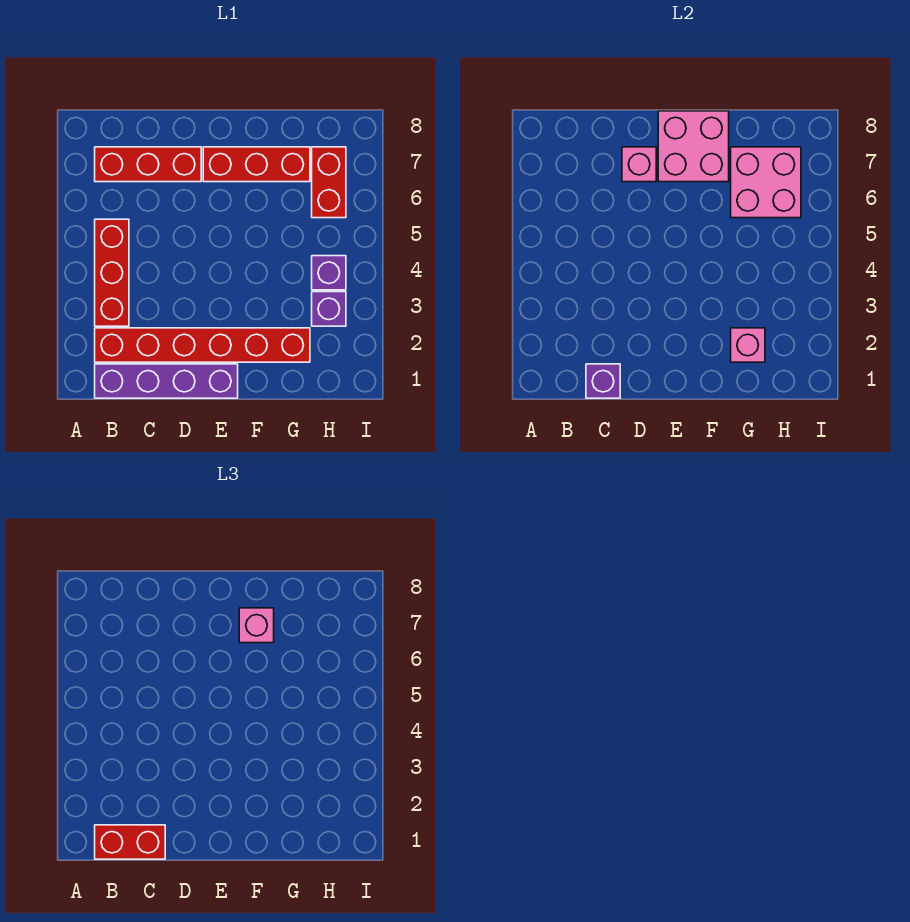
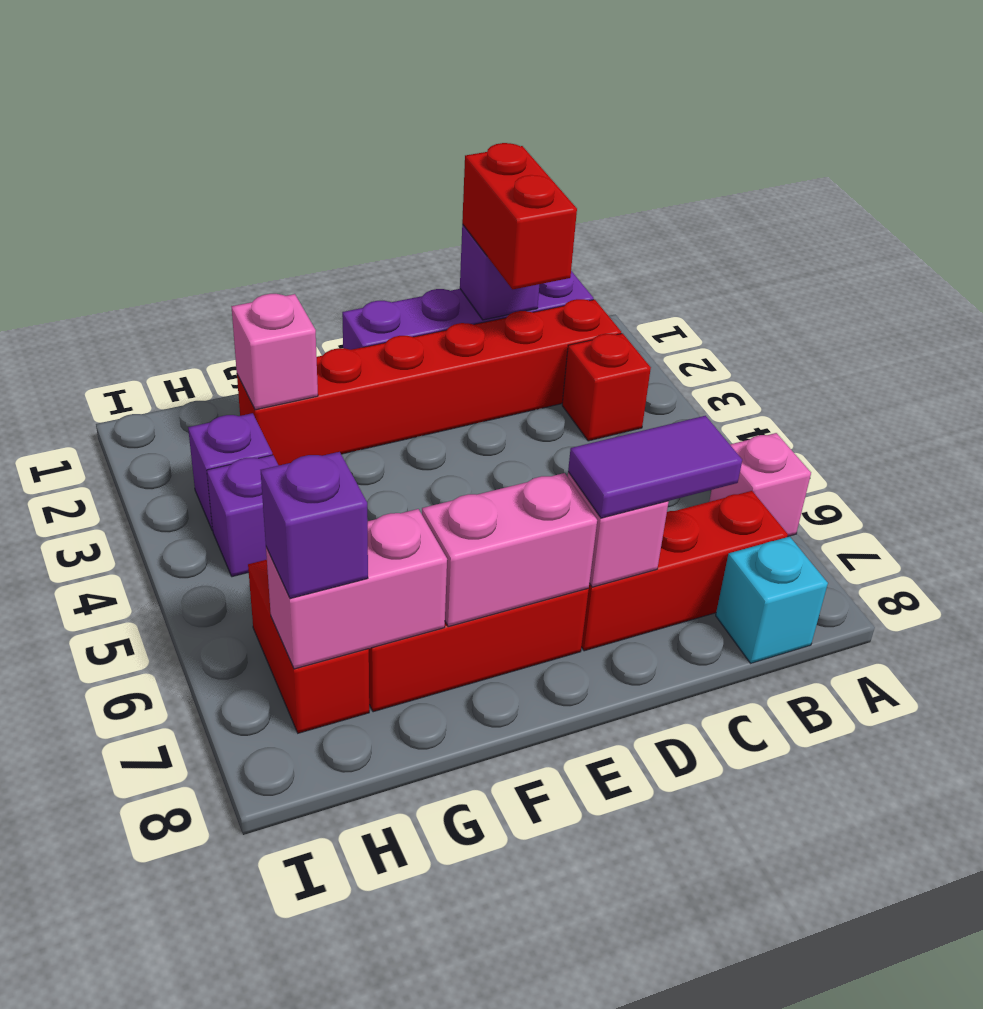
red brick B1:C1 level 3 -> red brick C1:C2 level 3
red brick B3:B5 level 1 -> red brick B3 level 1
none -> cyan brick B8 level 1
none -> purple tile C7:D7 level 3
pink brick E7:F8 level 2 -> pink brick E7:F7 level 2
pink brick F7 level 3 -> pink brick A6 level 1
pink brick G6:H7 level 2 -> pink brick G7:H7 level 2
none -> purple brick H7 level 3

